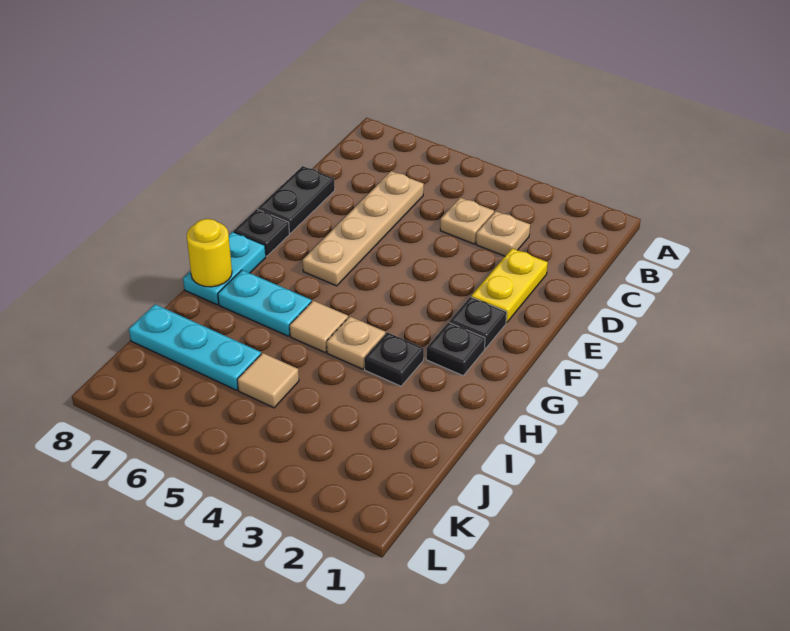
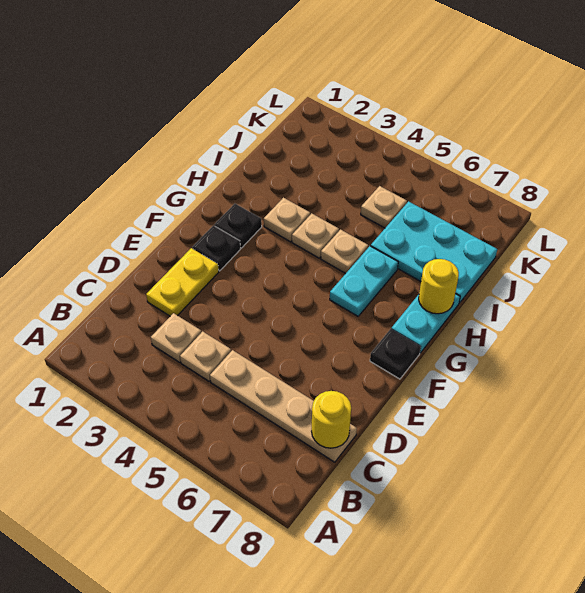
tan plate C6:F6 level 1 -> tan plate C5:C8 level 1
none -> yellow round brick C8 level 2
black plate D8:E8 level 1 -> none
black plate H3 level 1 -> tan plate H3 level 1
tan tile H5 level 1 -> tan plate H5 level 1
cyan plate H6:H7 level 1 -> cyan plate G6:H6 level 1
tan tile J5 level 1 -> tan plate J5 level 1
cyan plate J6:J8 level 1 -> cyan plate I6:J8 level 1

